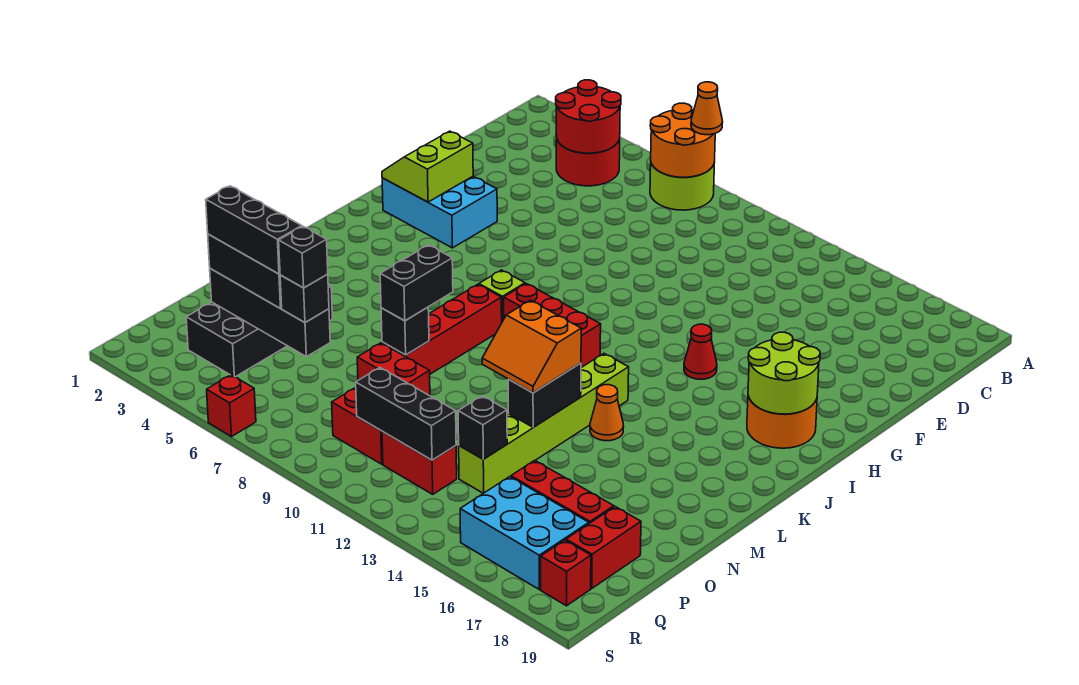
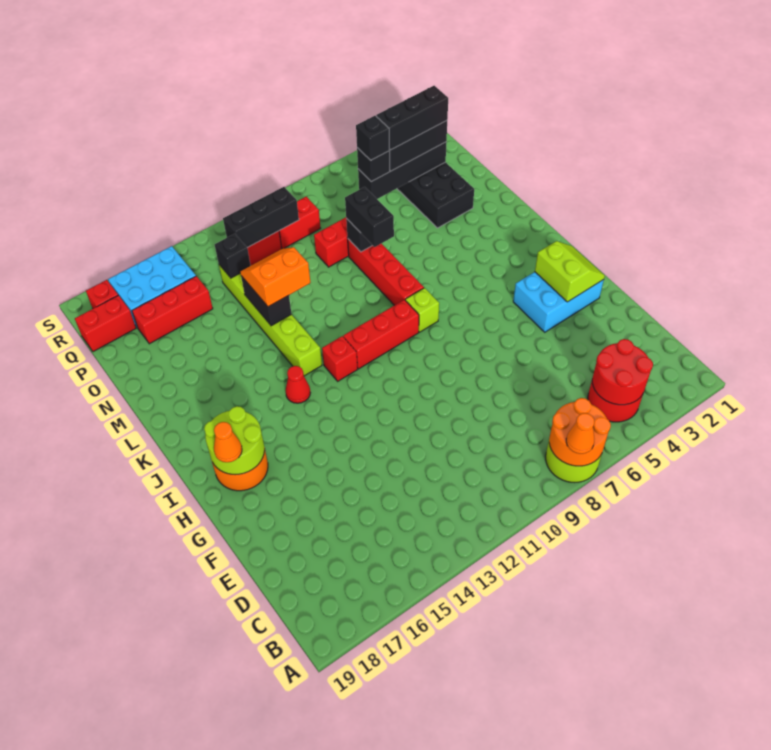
red cone H14 level 1 -> red cone J14 level 1
orange cone L14 level 1 -> orange cone H18 level 3
red brick P18:Q18 level 1 -> red brick Q18:Q19 level 1
red brick S6 level 1 -> red brick J12 level 1

